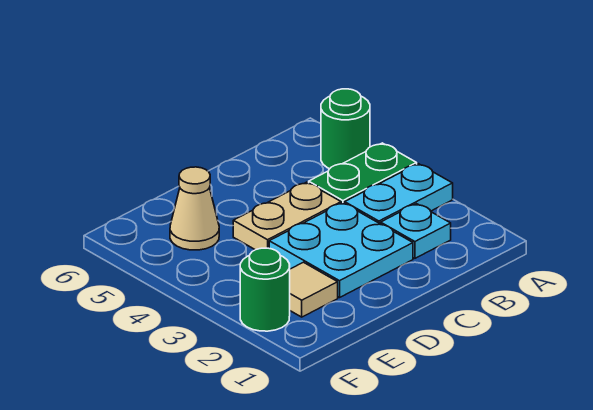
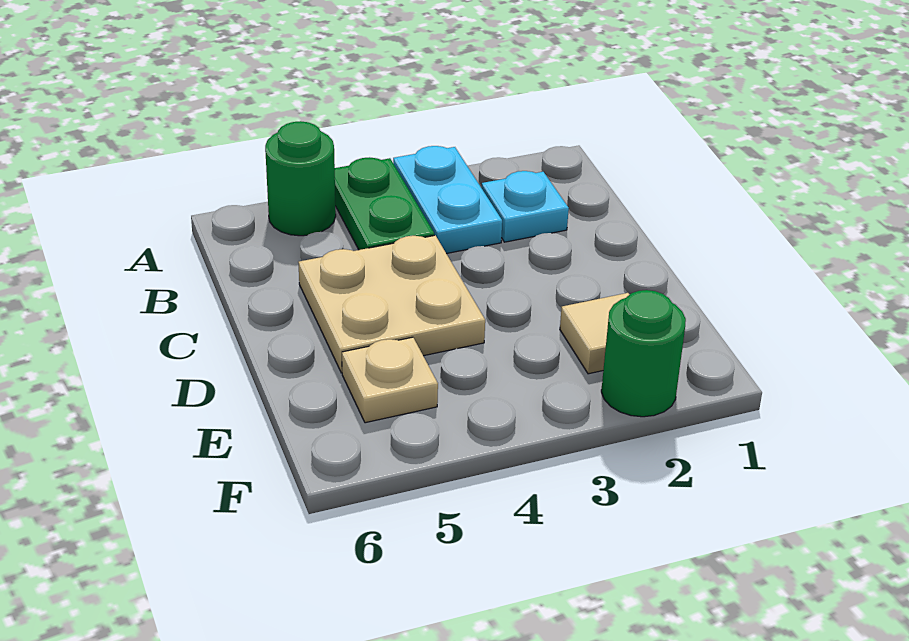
cyan plate C2:D3 level 1 -> none
tan plate C4:D4 level 1 -> tan plate C4:D5 level 1
tan cone E5 level 1 -> tan plate E5 level 1

